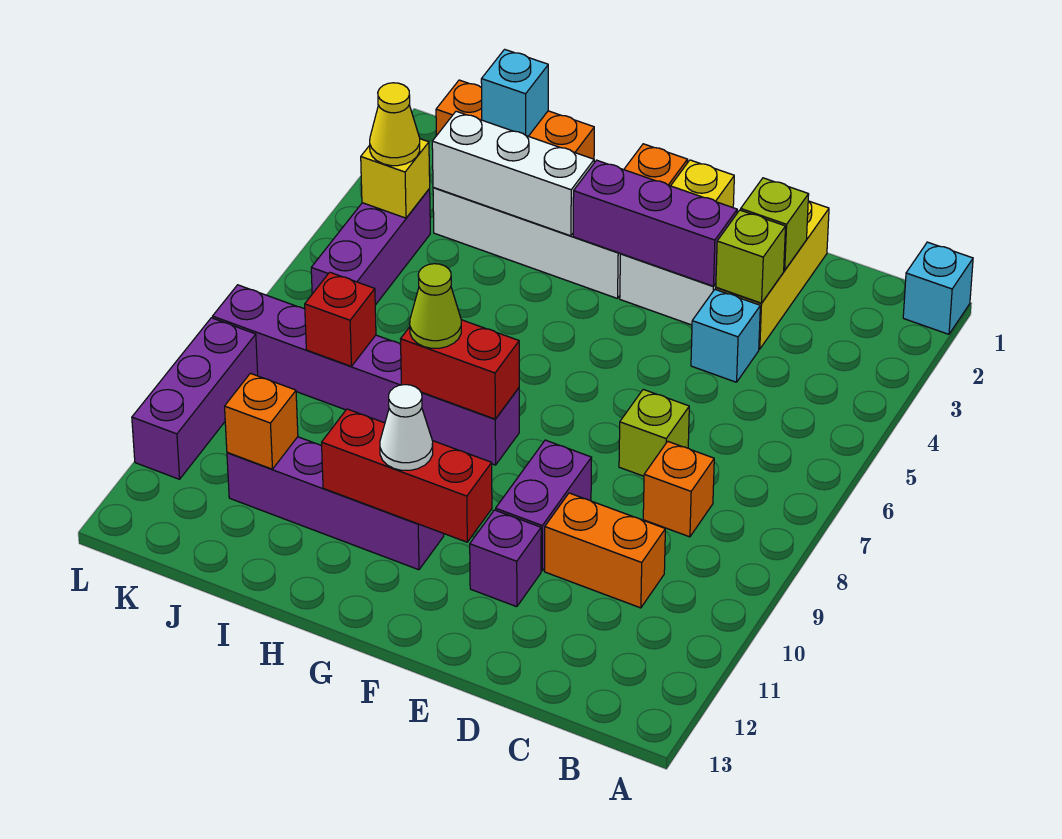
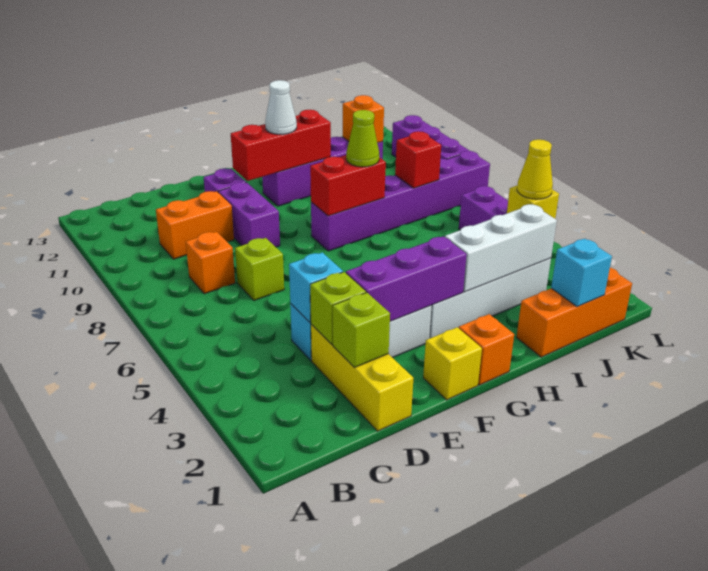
cyan brick A1 level 1 -> cyan brick D4 level 2

